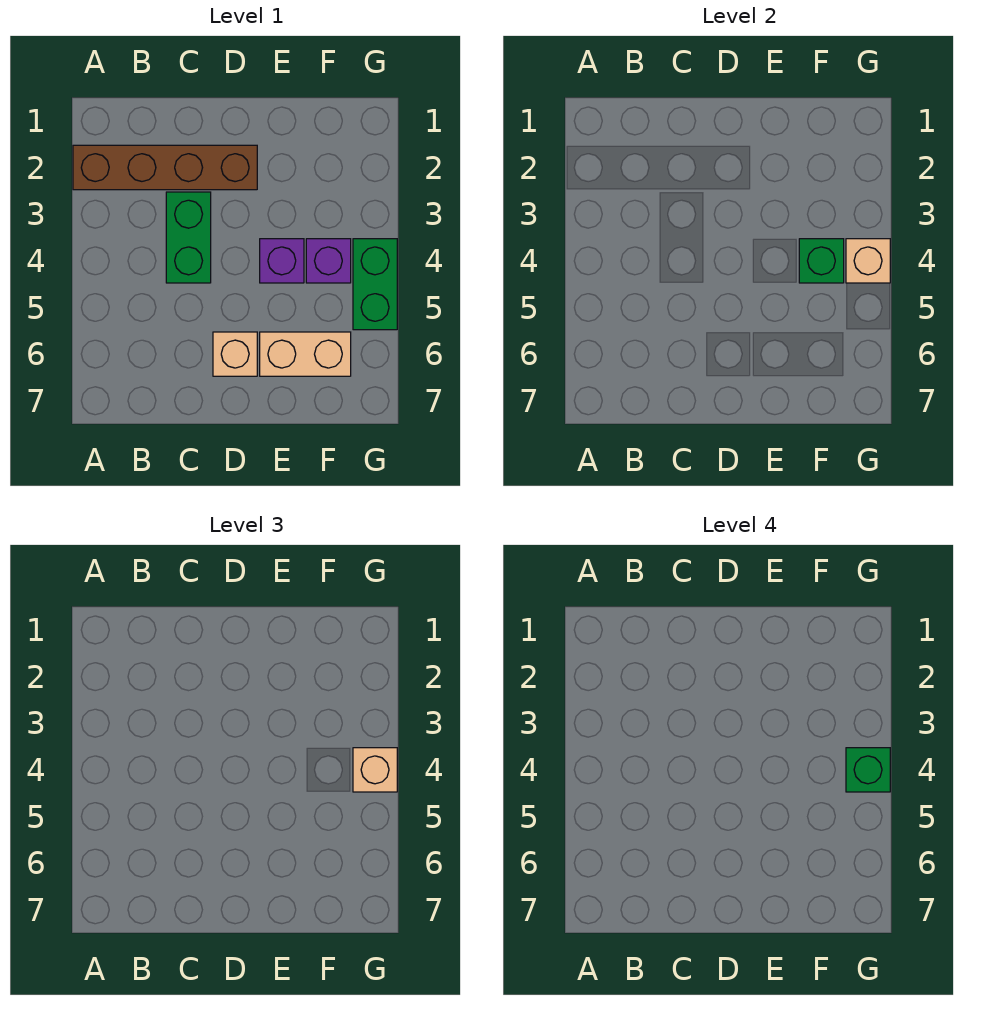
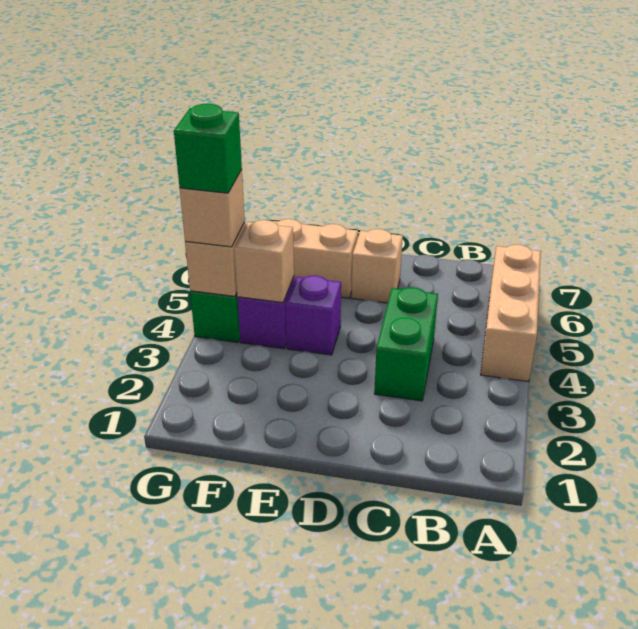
brown brick A2:D2 level 1 -> none
none -> tan brick A4:A6 level 1
green brick F4 level 2 -> tan brick F4 level 2

